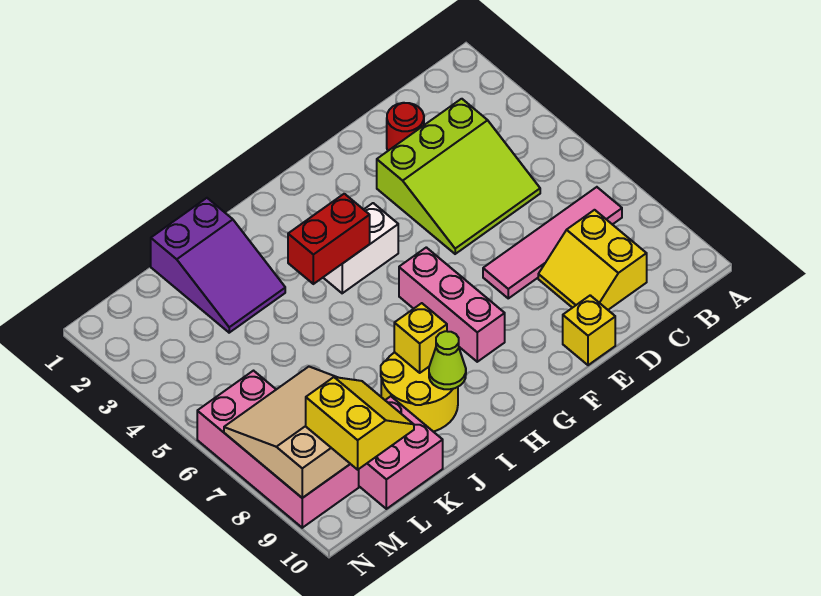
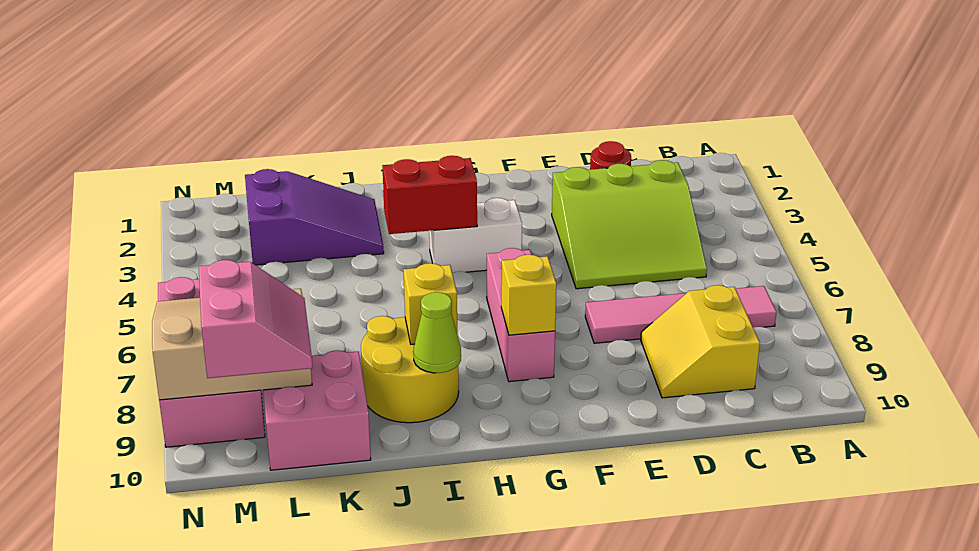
yellow brick E10 level 1 -> yellow brick G8 level 2
purple slope J1:K3 level 1 top 1 -> purple slope J2:L3 level 1 top L
yellow slope L9:M10 level 3 top M -> pink slope L9:M10 level 3 top M

